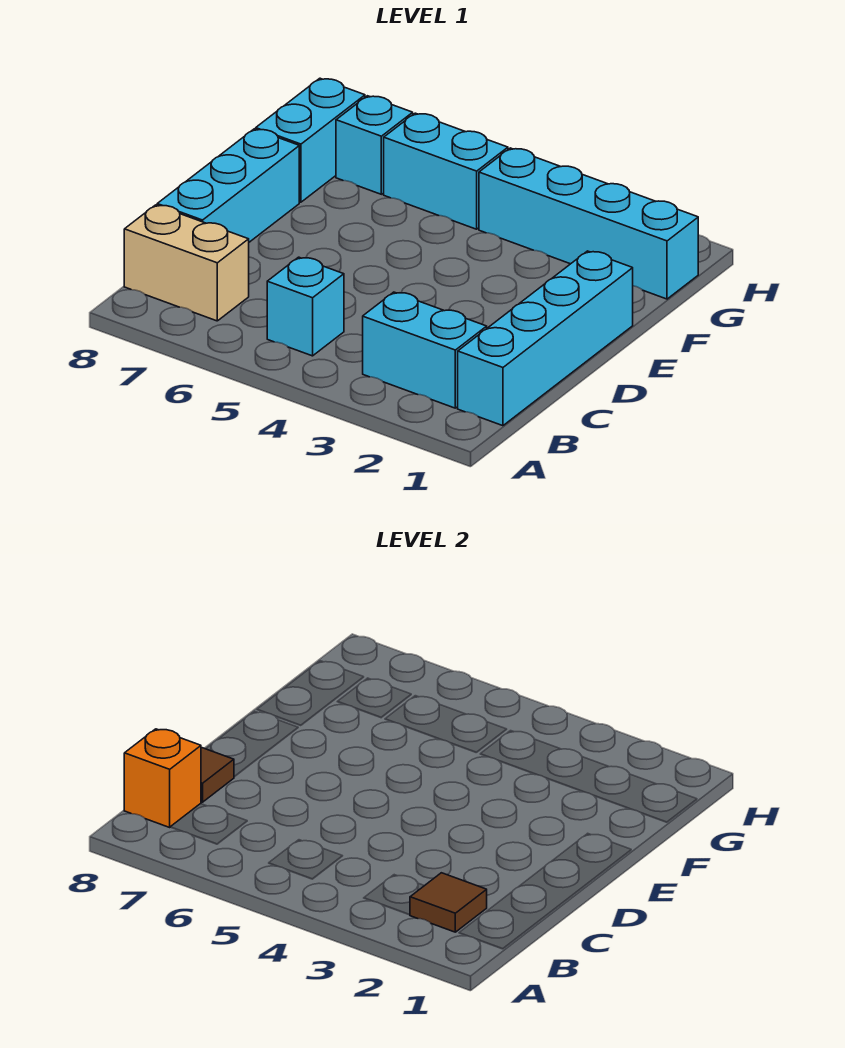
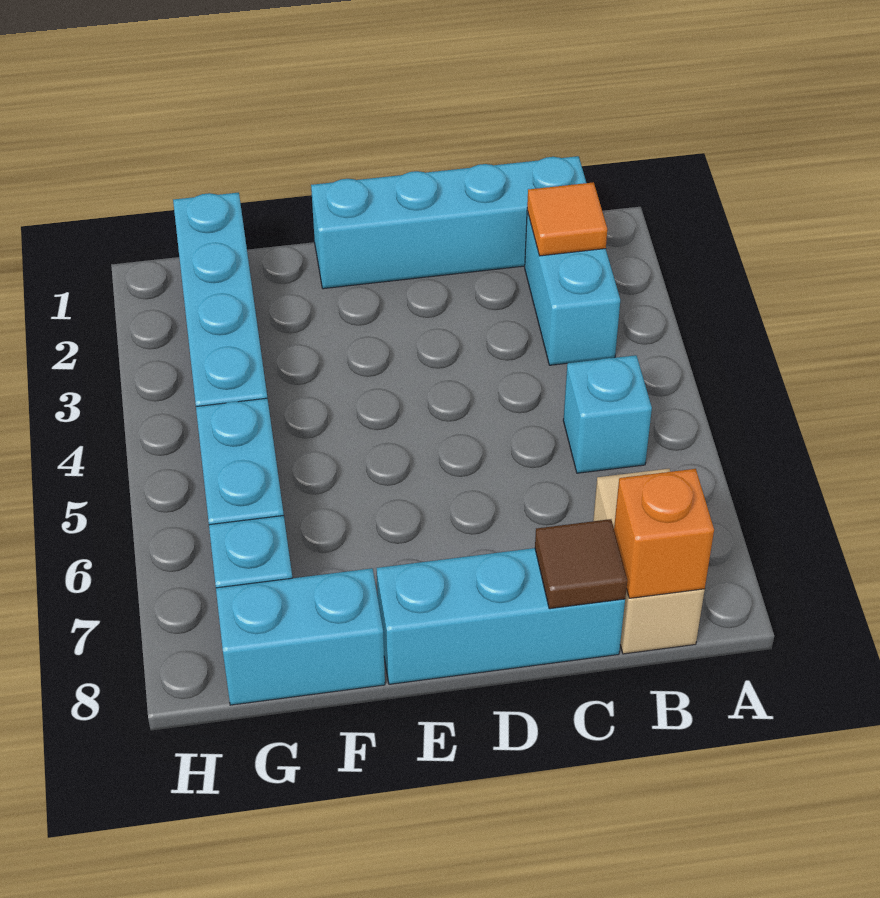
brown tile B2 level 2 -> orange tile B2 level 2

